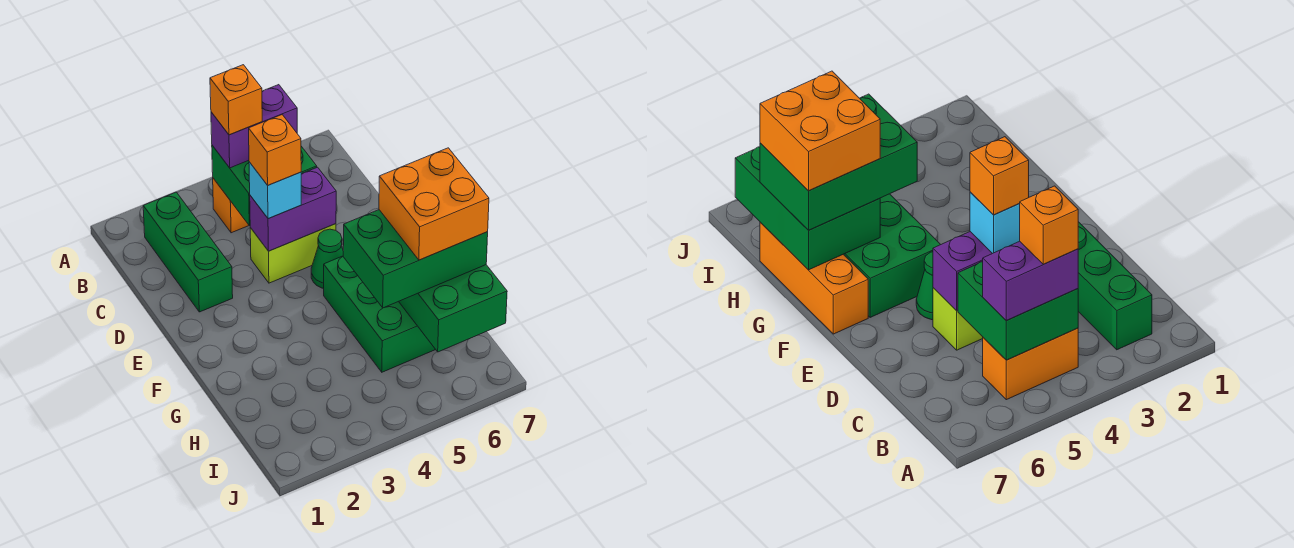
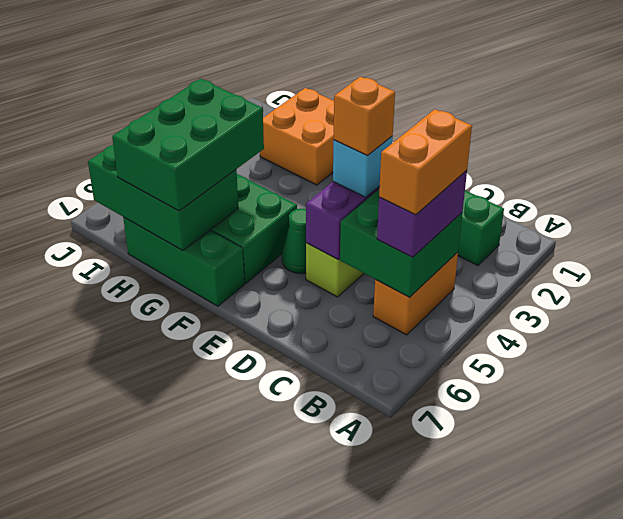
orange brick B4 level 4 -> orange brick B4:B5 level 4
orange brick F7:H7 level 1 -> green brick F7:H7 level 1
orange brick G6:H7 level 4 -> orange brick G1:H2 level 1

